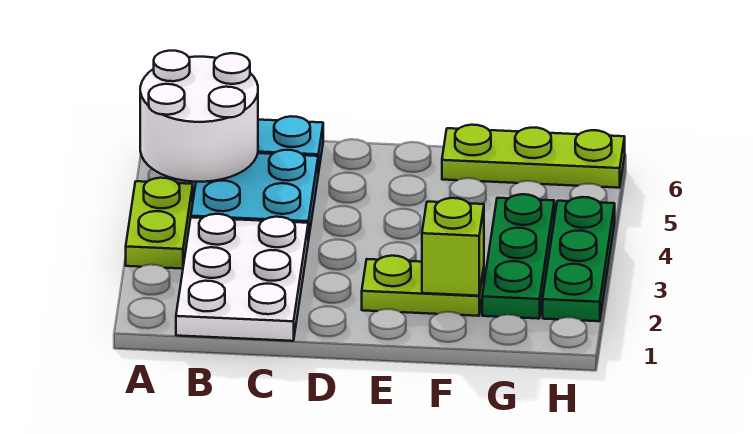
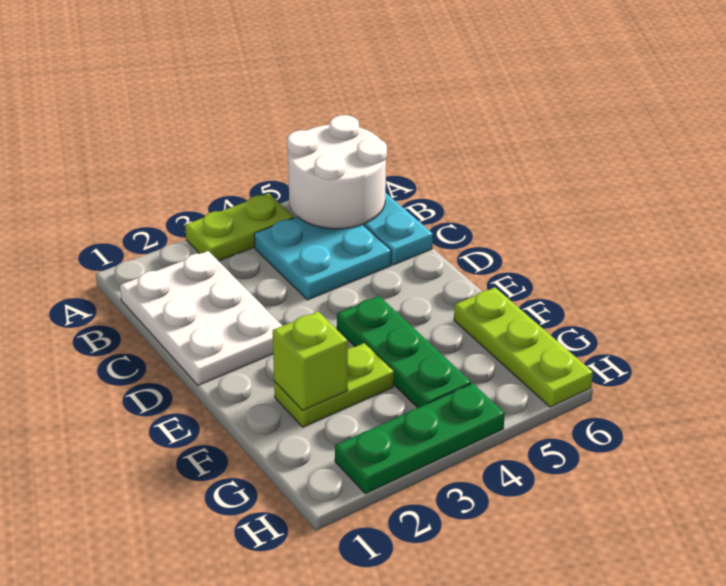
white plate B1:C3 level 1 -> white plate B1:D2 level 1
lime plate E2:F2 level 1 -> lime plate F2:F3 level 1
green plate G2:G4 level 1 -> green plate E4:G4 level 1

